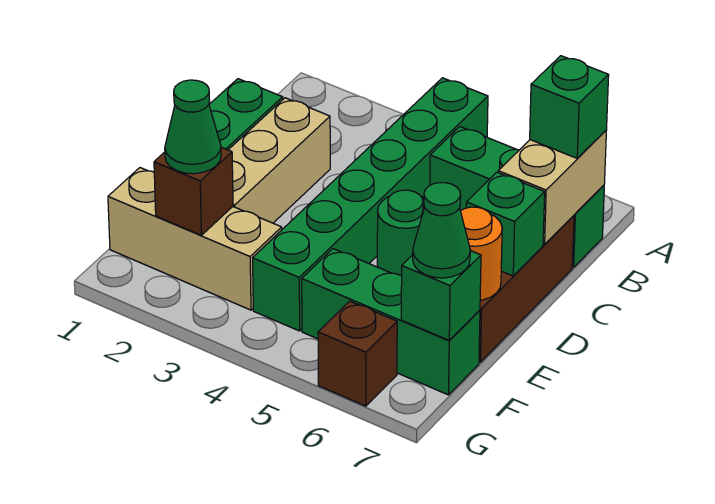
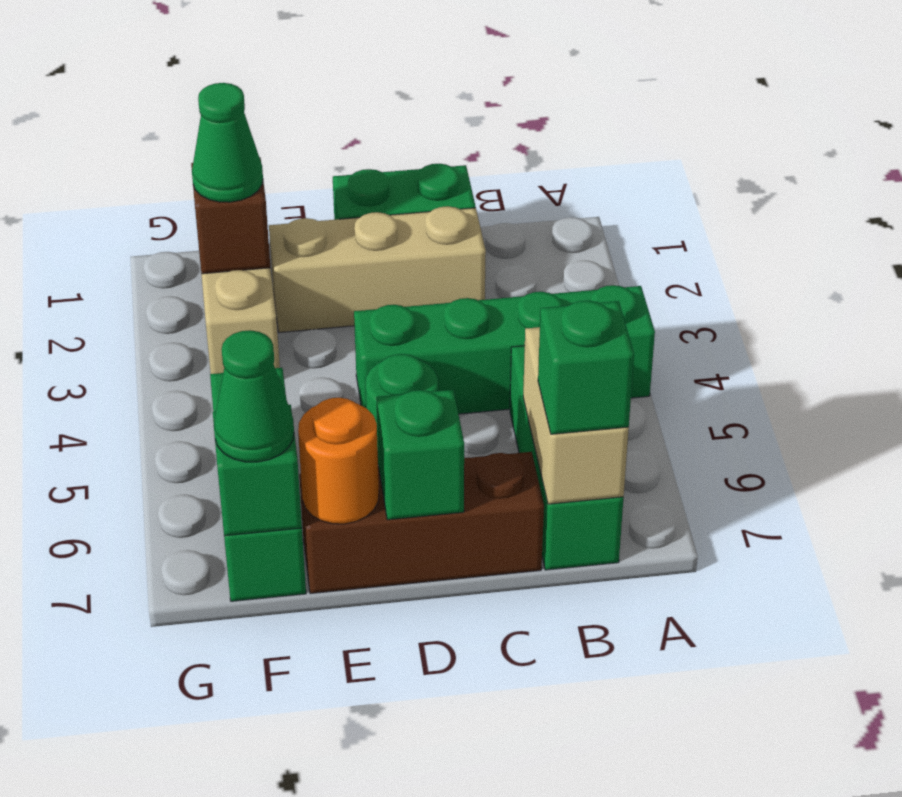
green brick A4:F4 level 1 -> green brick A4:D4 level 1
tan brick B7:C7 level 2 -> tan brick B6:B7 level 2
brown brick G6 level 1 -> none

